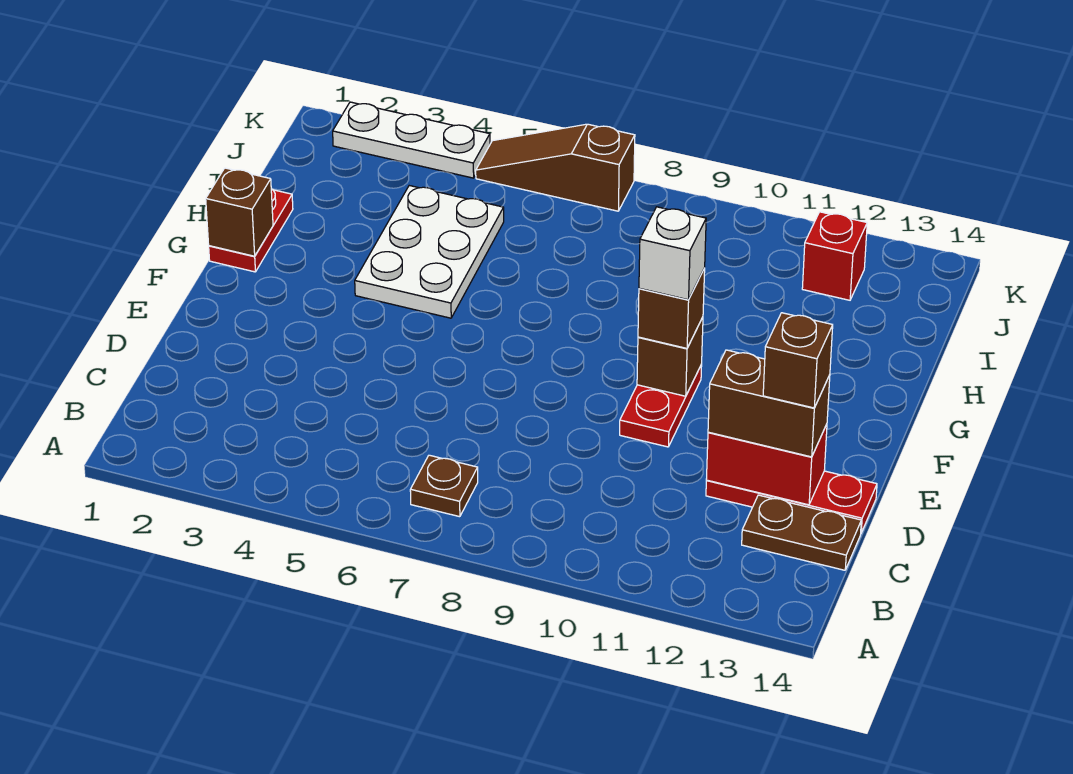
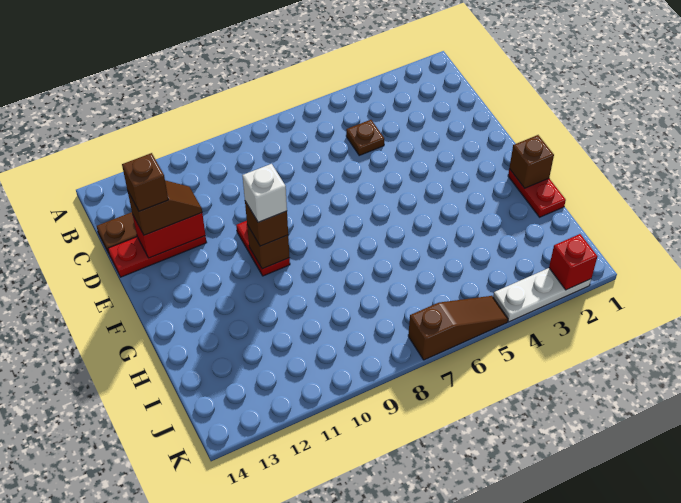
brown plate B7 level 1 -> brown plate C5 level 1
brown brick D12:D13 level 3 -> brown slope D12:D13 level 3 top 13
white plate G4:I5 level 1 -> none
red brick J12 level 1 -> red brick K2 level 2

